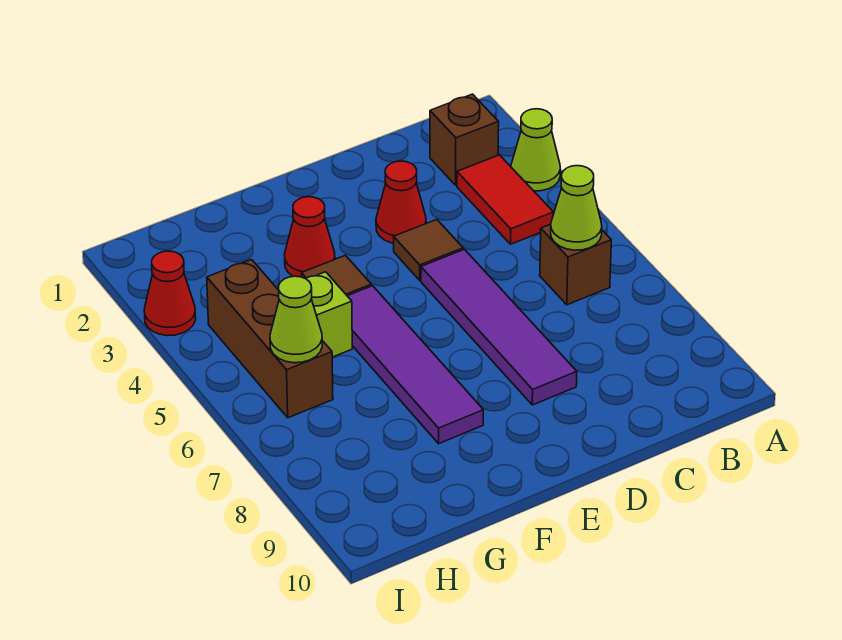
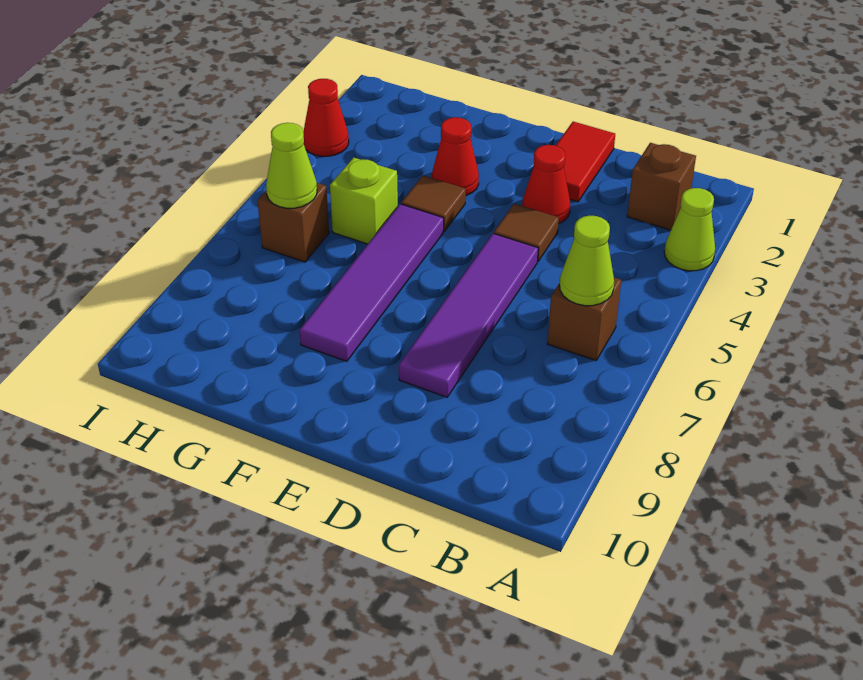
red tile B3:B4 level 1 -> red tile D1:D2 level 1
brown brick H4:H6 level 1 -> brown brick H6 level 1

